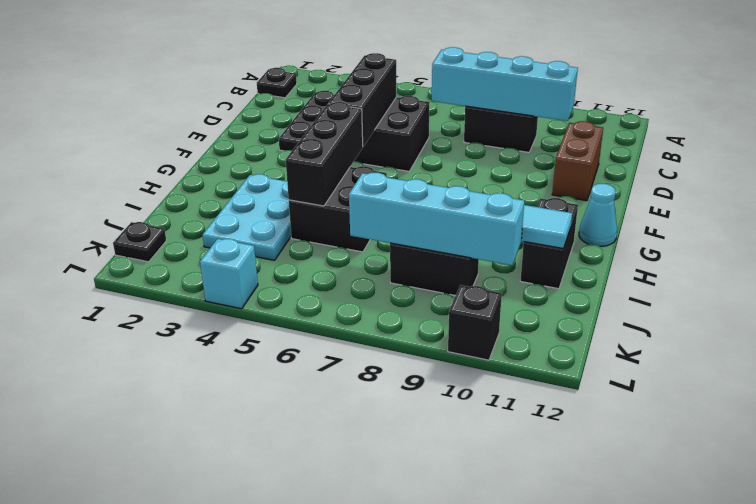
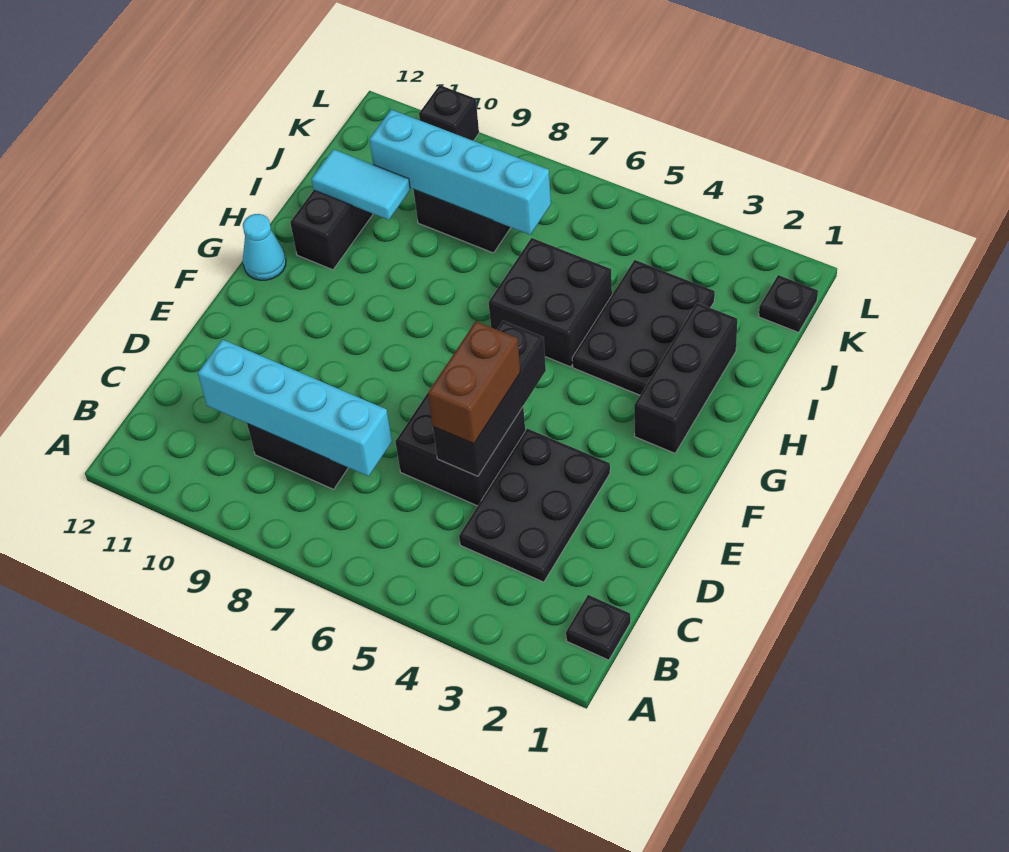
brown brick D11:E11 level 1 -> brown brick D5:E5 level 3
black brick G5:I5 level 2 -> black brick G2:I2 level 1
cyan plate H3:J4 level 1 -> black plate H3:J4 level 1
cyan brick L4 level 1 -> none

